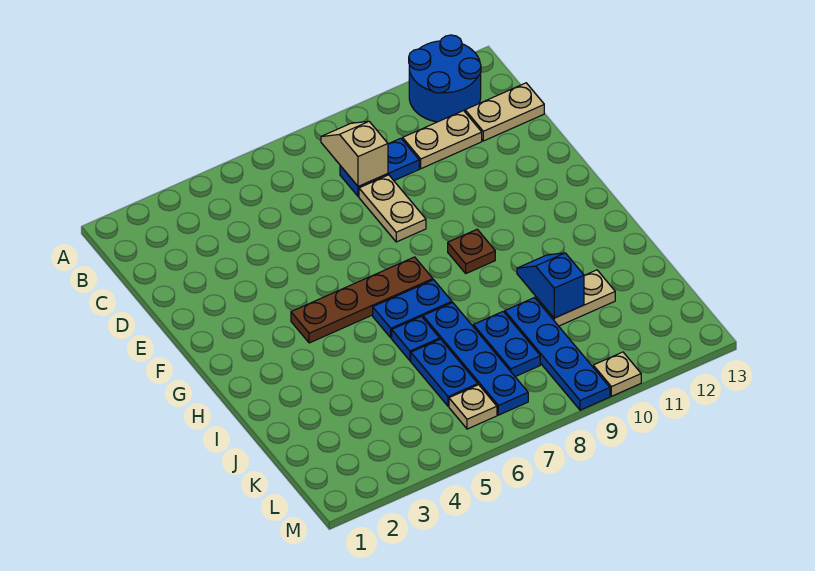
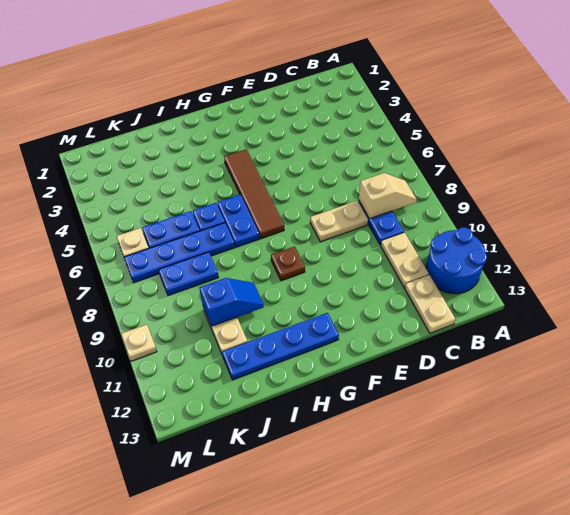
brown plate G4:G7 level 1 -> brown tile G4:G7 level 1
blue plate J9:M9 level 1 -> blue plate G12:J12 level 1

